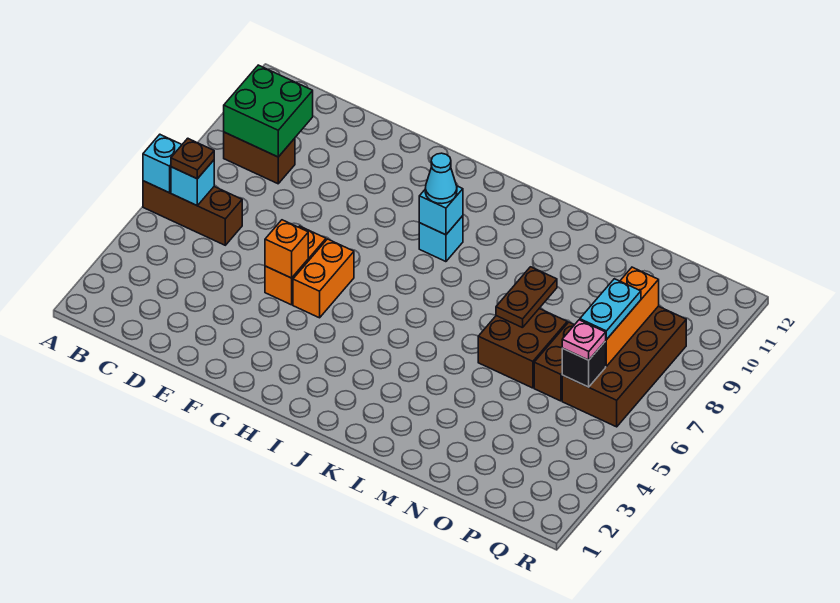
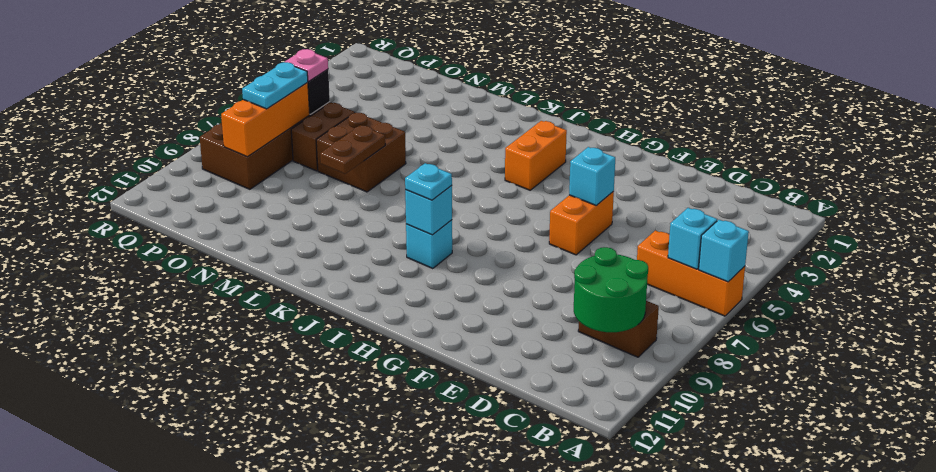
brown brick A6:C6 level 1 -> orange brick A6:C6 level 1
brown plate B6 level 3 -> none
green brick B9:C10 level 2 -> green round brick B9:C10 level 2
orange brick F5 level 2 -> cyan brick F5 level 2
orange brick G5:G6 level 1 -> orange brick I3:I4 level 1
cyan cone I9 level 3 -> cyan plate I9 level 3

